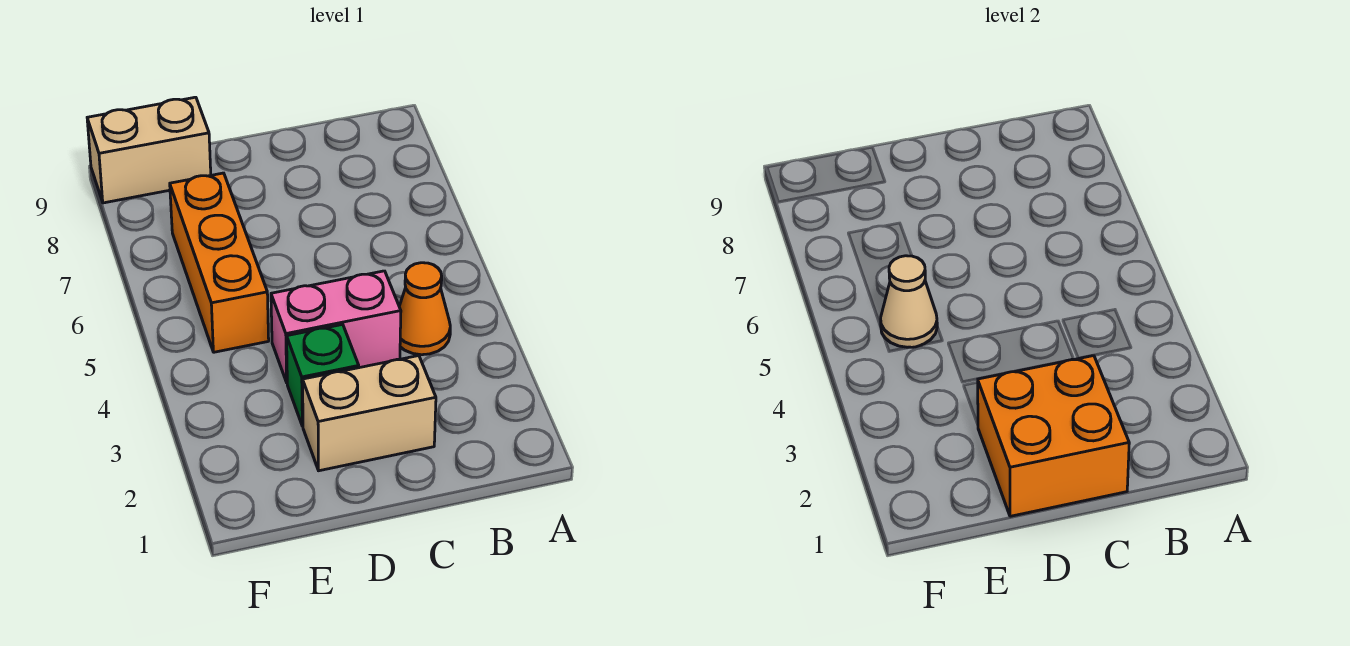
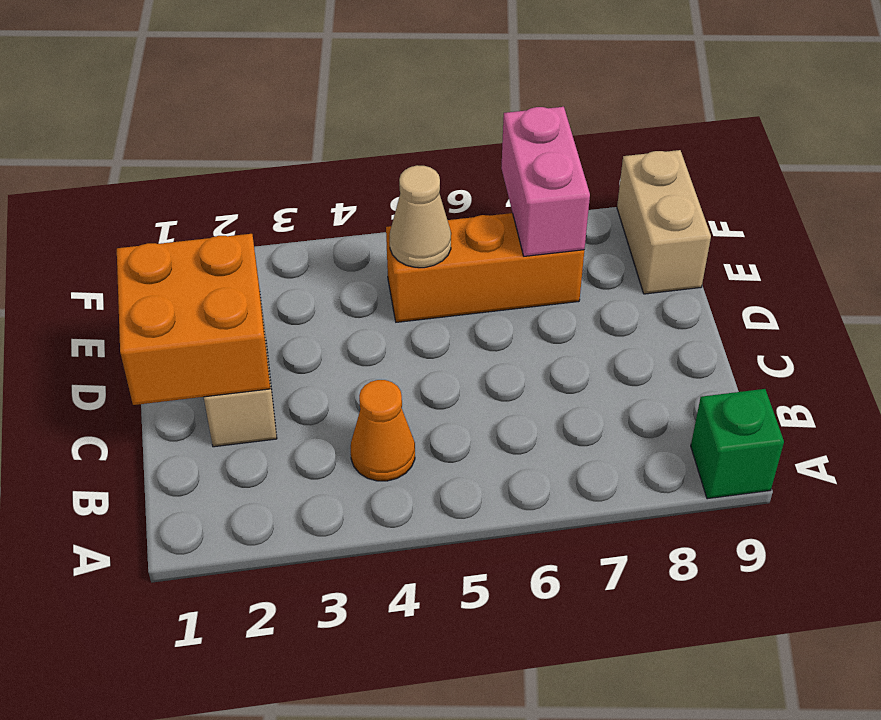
pink brick C4:D4 level 1 -> pink brick E7:F7 level 2
green brick D3 level 1 -> green brick A9 level 1

